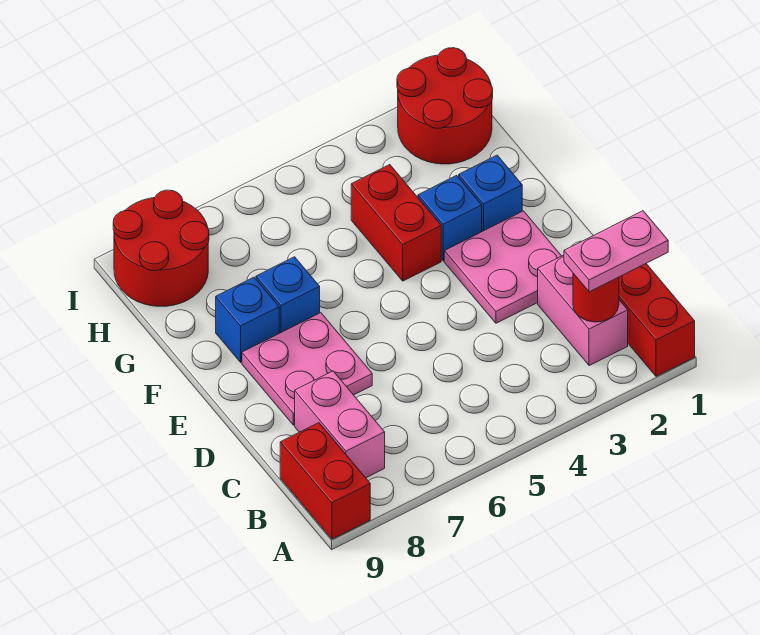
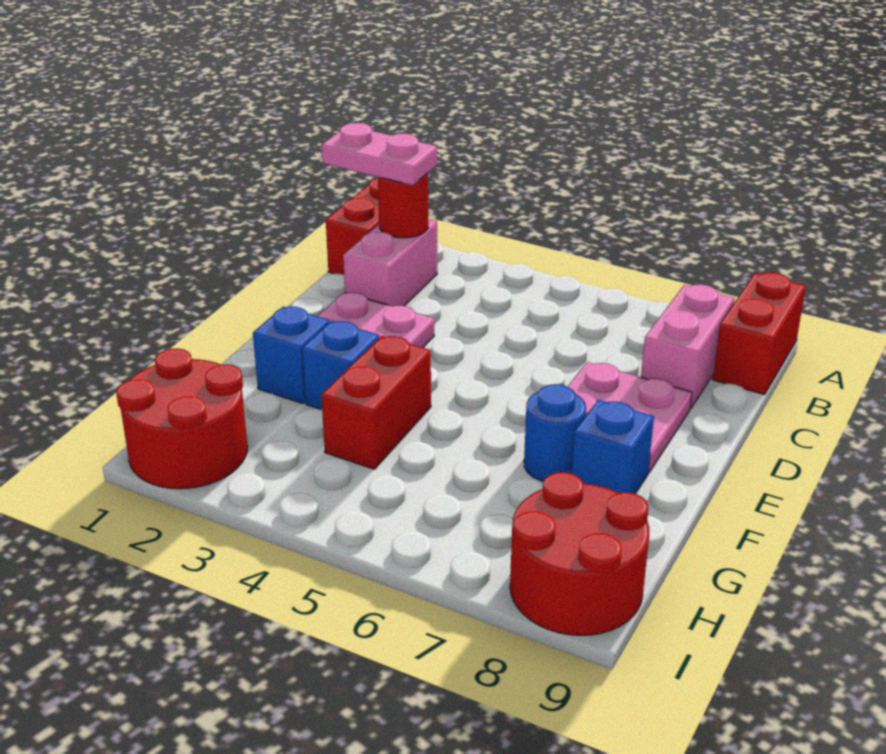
blue brick F7 level 1 -> blue round brick F7 level 1

